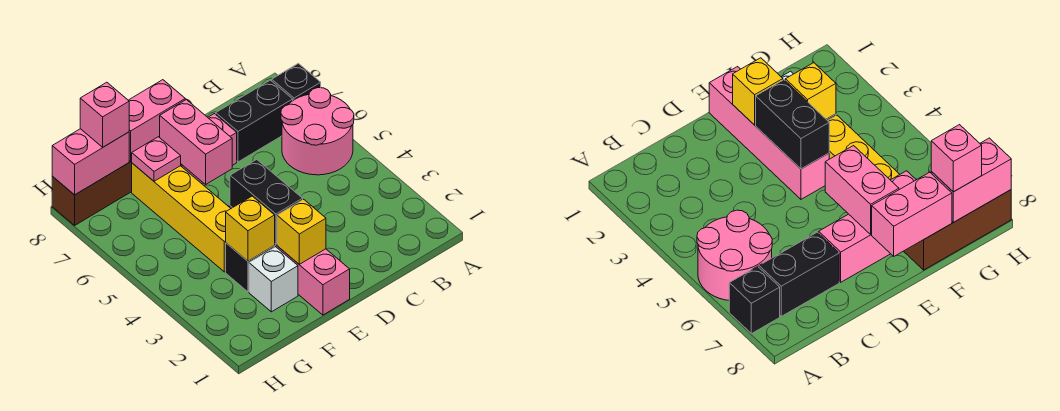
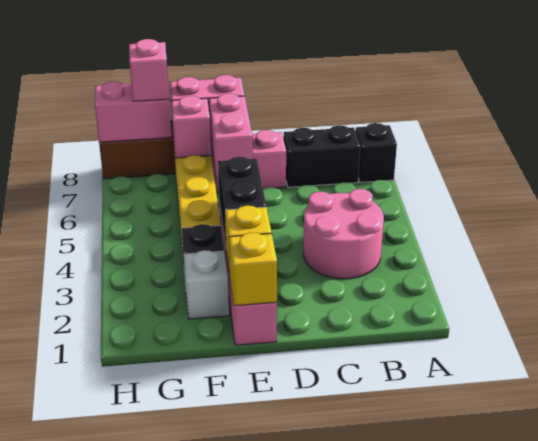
pink round brick A5:B6 level 1 -> pink round brick B3:C4 level 1
yellow brick F3 level 2 -> yellow brick E1 level 2
pink plate F7 level 2 -> pink brick F7 level 2

